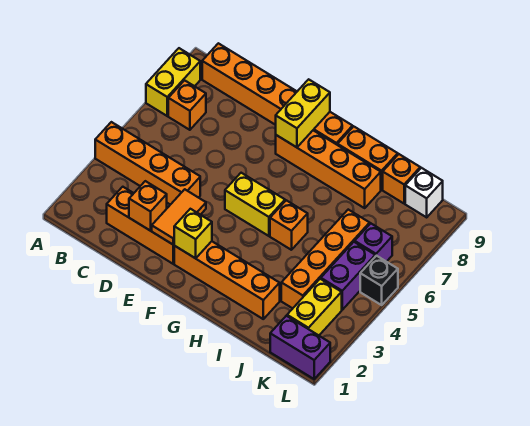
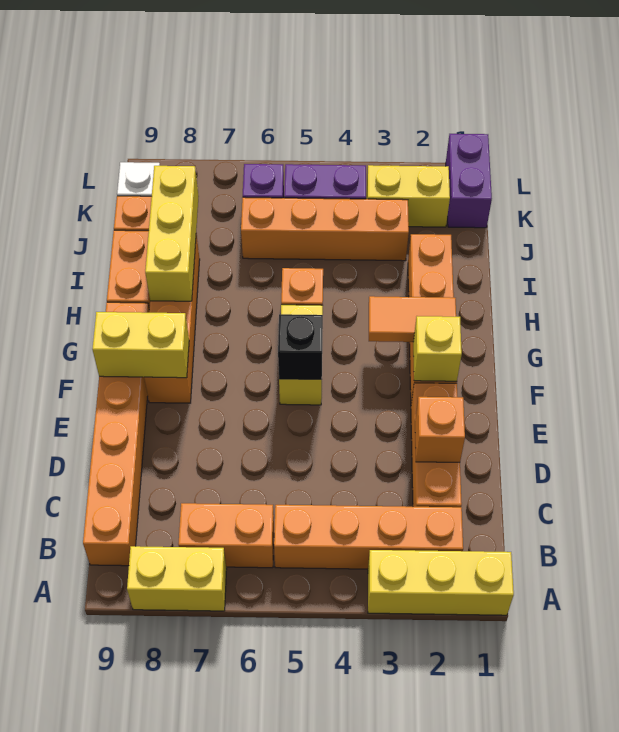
none -> yellow brick A1:A3 level 1
orange brick A4:D4 level 1 -> orange brick B2:B5 level 1
orange brick B7 level 1 -> orange brick B6:B7 level 1
orange tile E2:E3 level 2 -> orange tile G2:G3 level 2
none -> yellow brick H8:J8 level 2
black brick L5 level 1 -> black brick F5 level 2

